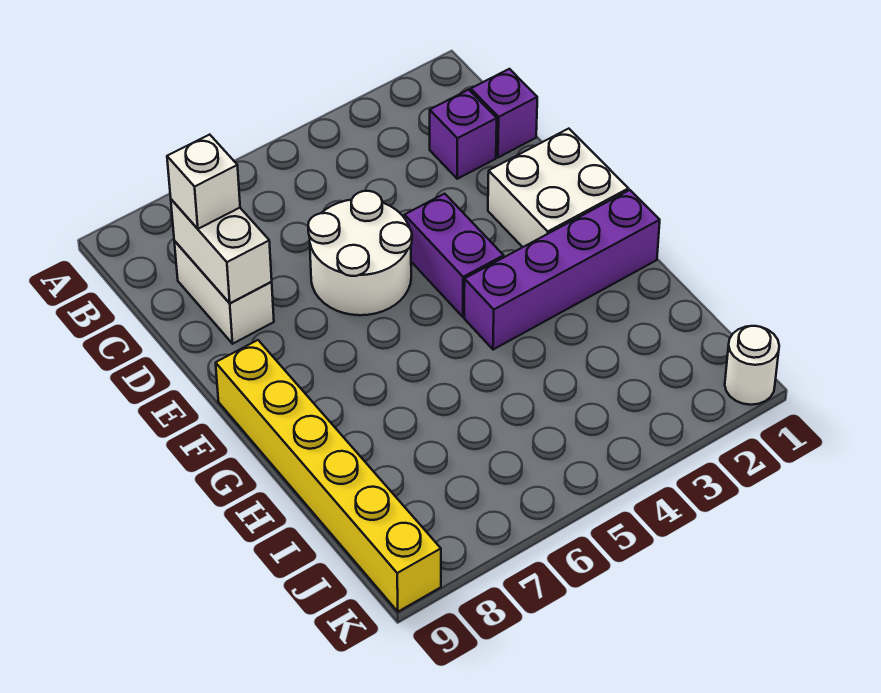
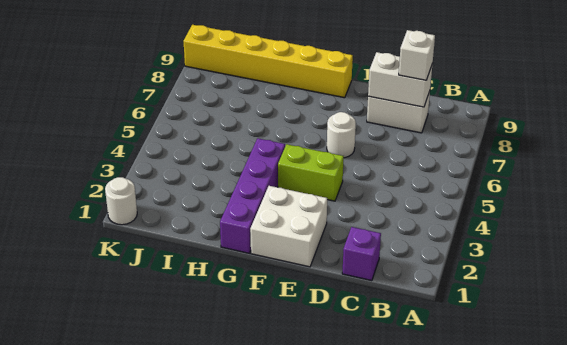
purple brick C2 level 1 -> none
white round brick D5:E6 level 1 -> white round brick E6 level 1
purple brick E4:F4 level 1 -> lime brick E4:F4 level 1

